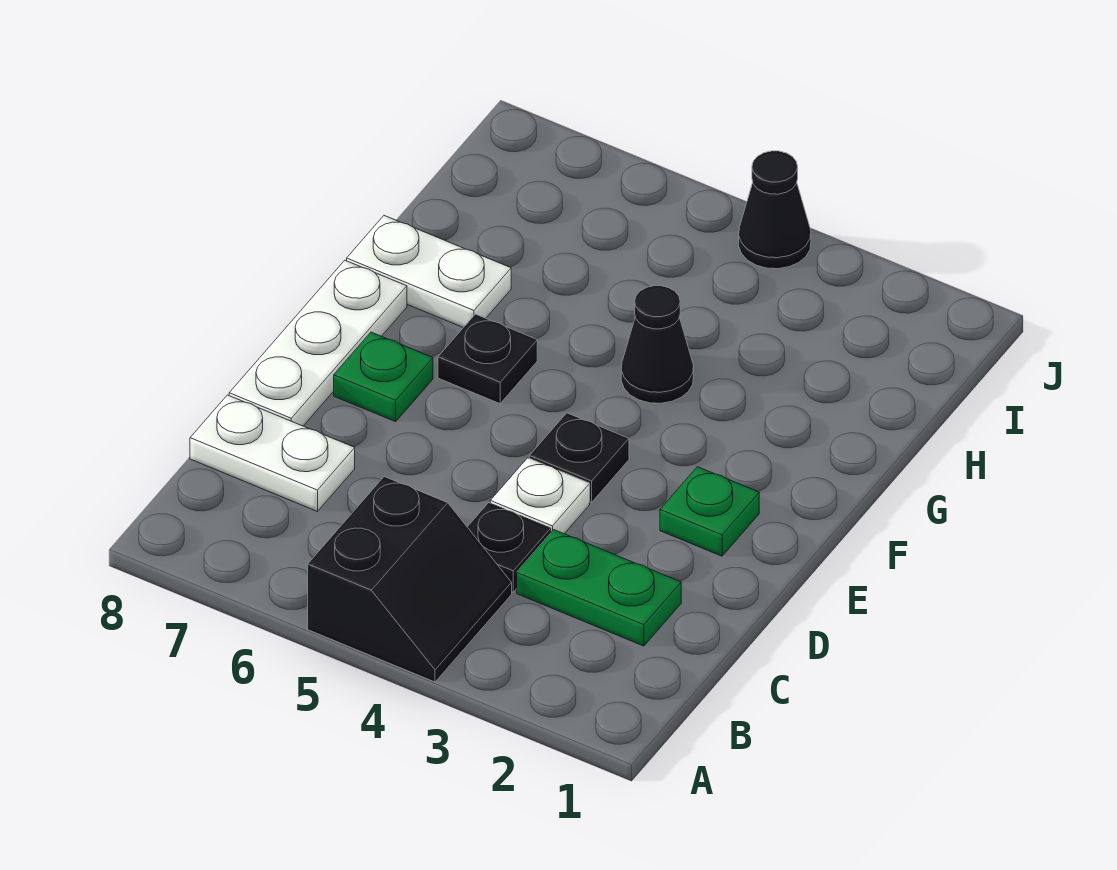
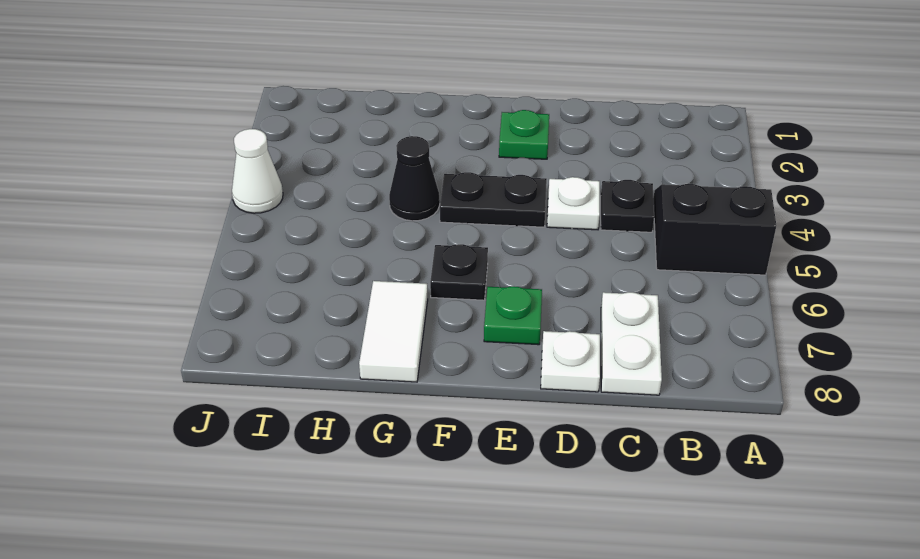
green plate C2:C3 level 1 -> none
white plate D8:F8 level 1 -> white plate D8 level 1
black plate E4 level 1 -> black plate E4:F4 level 1
white plate G7:G8 level 1 -> white tile G7:G8 level 1
black cone J4 level 1 -> white cone J4 level 1

